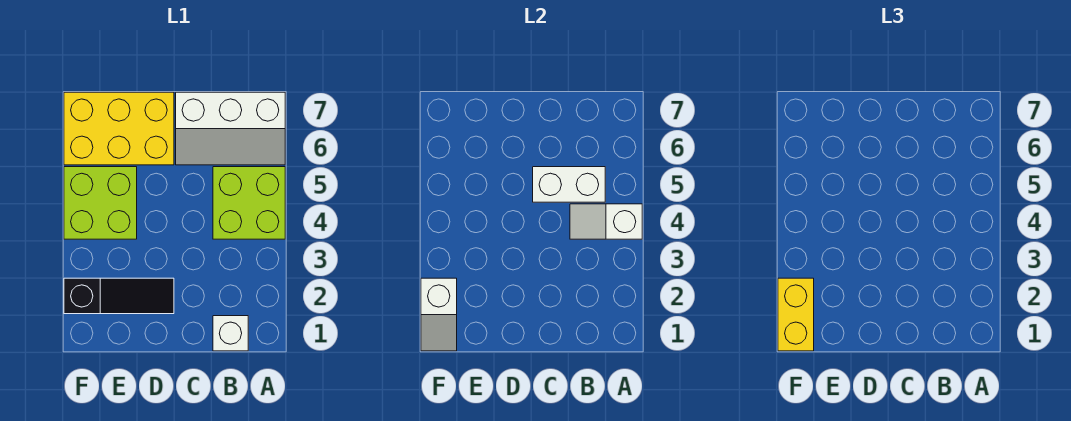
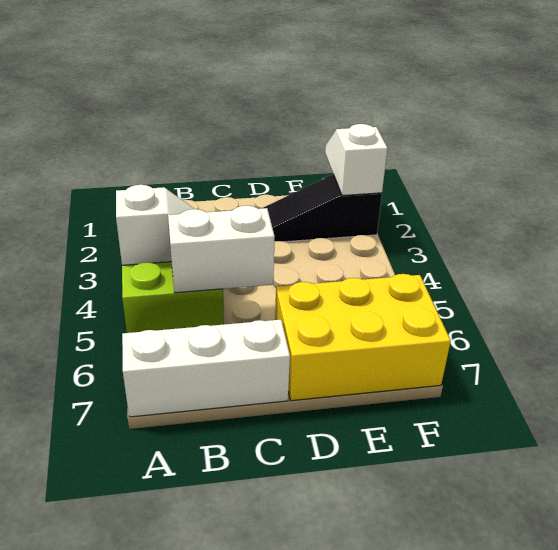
white brick B1 level 1 -> none
lime brick E4:F5 level 1 -> none
yellow brick F1:F2 level 3 -> none

